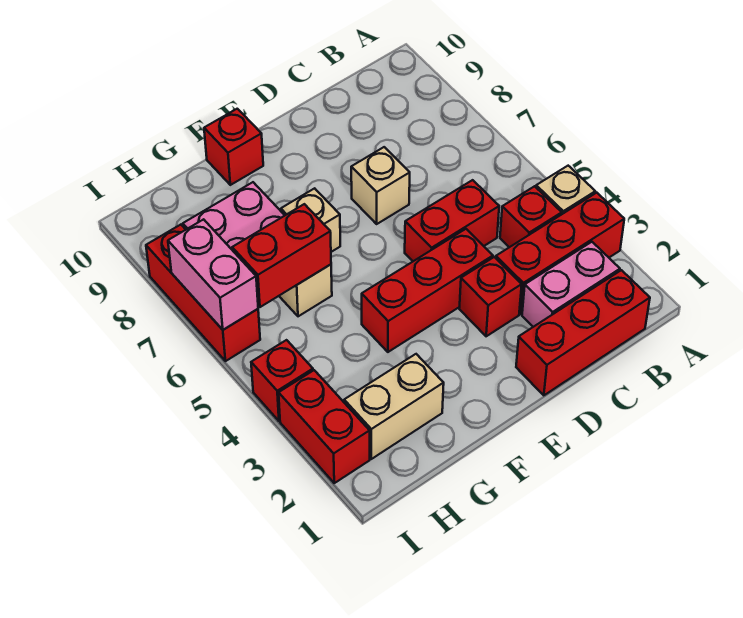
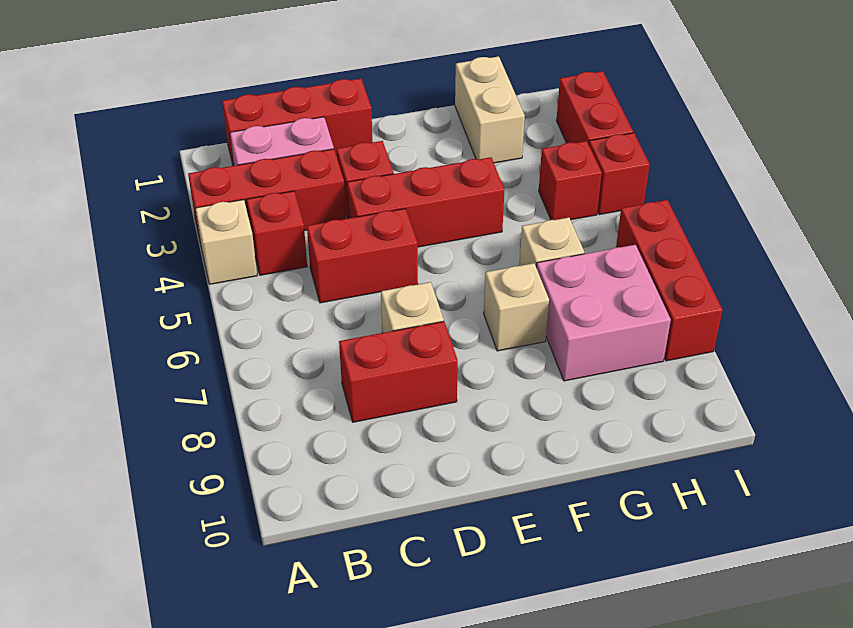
red brick F10 level 1 -> red brick H4 level 1
tan brick G2:H2 level 1 -> tan brick G1:G2 level 1
red brick G6:H6 level 2 -> red brick C8:D8 level 1
pink brick I6:I7 level 2 -> none

